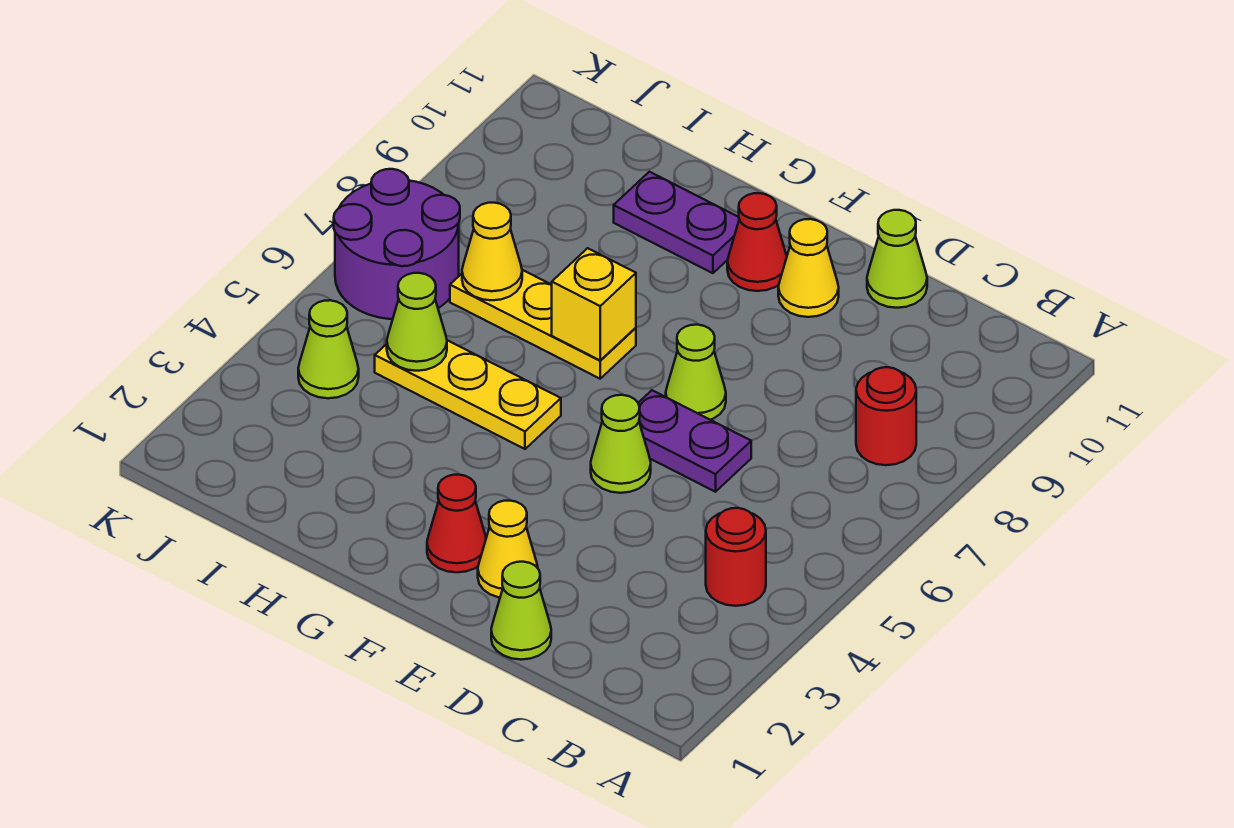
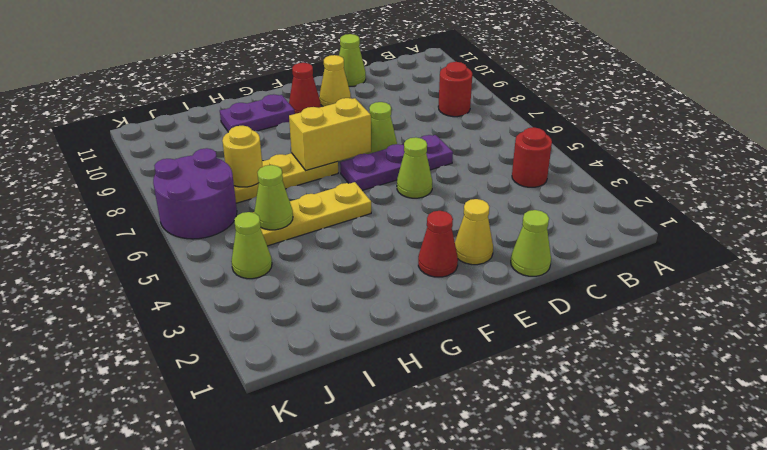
purple plate D6:E6 level 1 -> purple plate D6:F6 level 1
yellow brick G7 level 2 -> yellow brick F7:G7 level 2
yellow cone I7 level 2 -> yellow round brick I7 level 2

